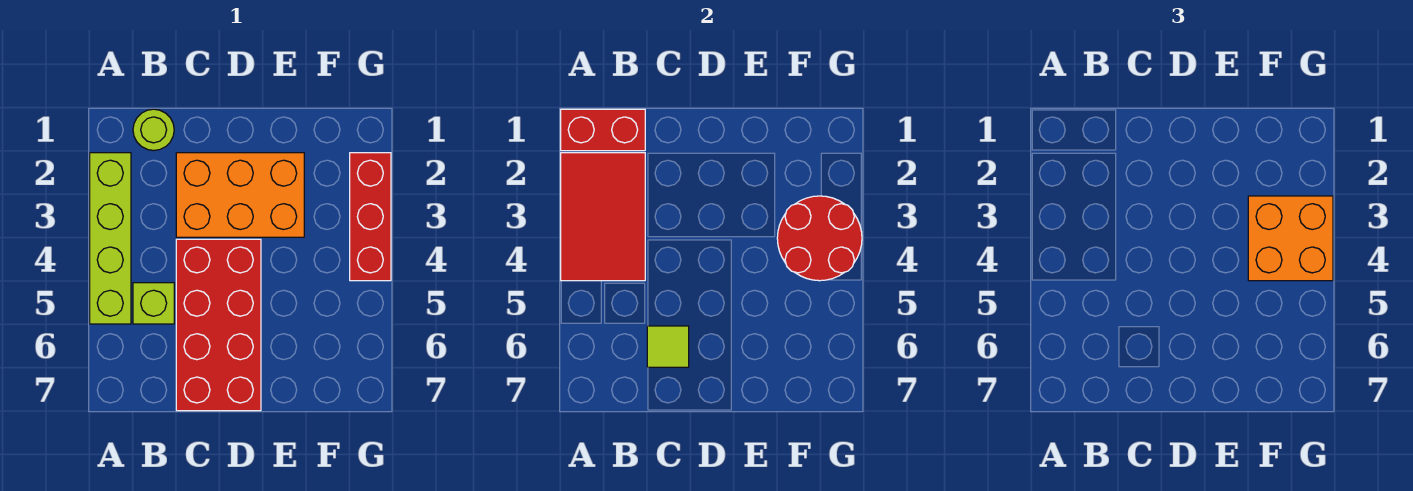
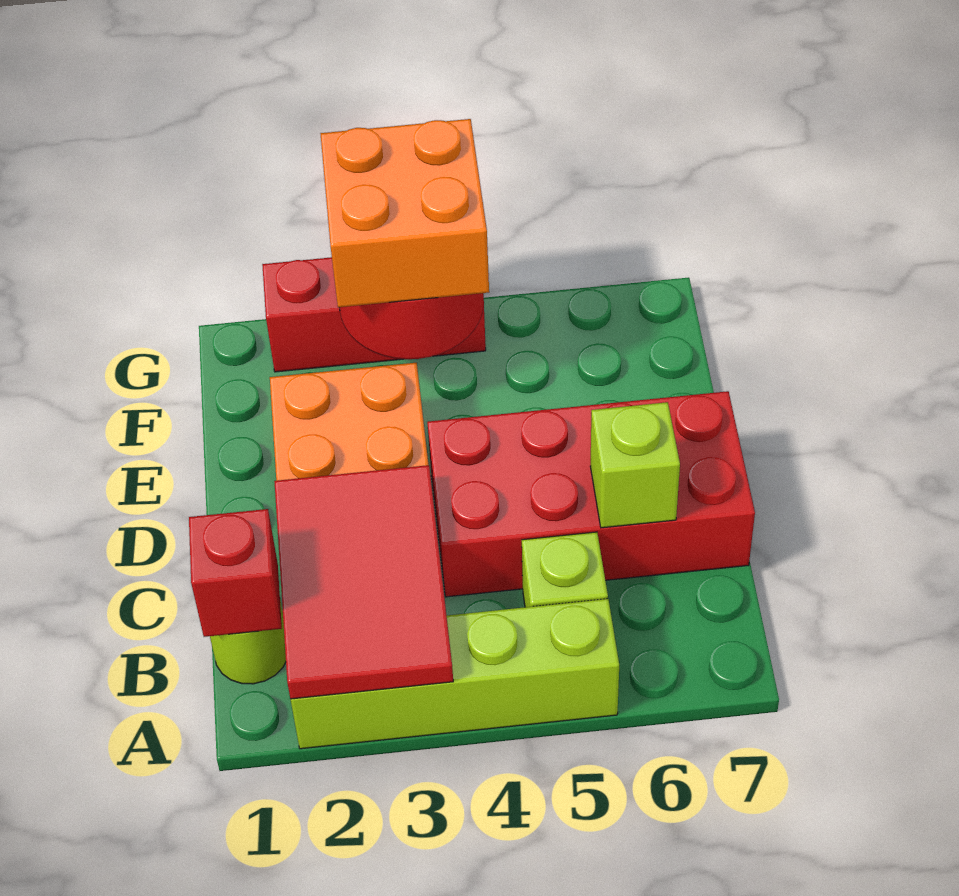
red brick A1:B1 level 2 -> red brick B1 level 2
red tile A2:B4 level 2 -> red tile A2:C3 level 2
lime tile C6 level 2 -> lime brick C6 level 2

